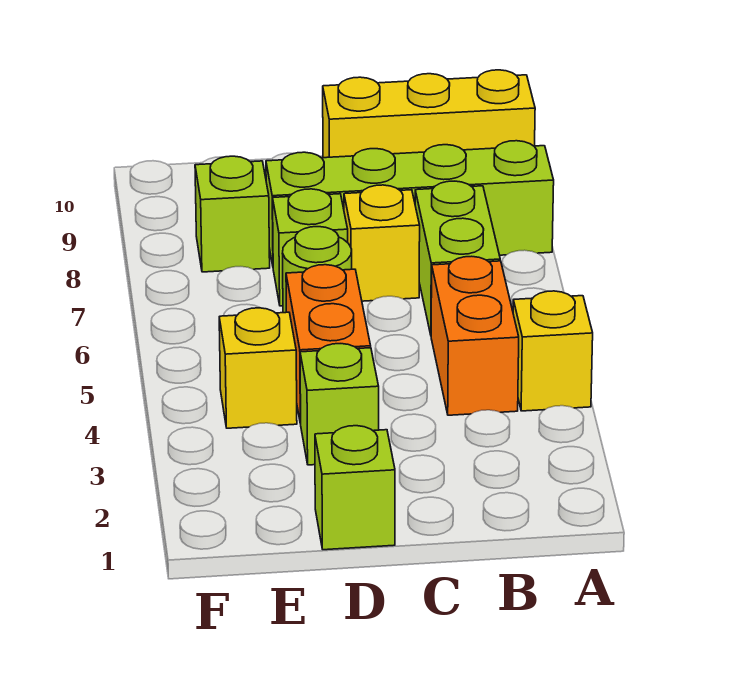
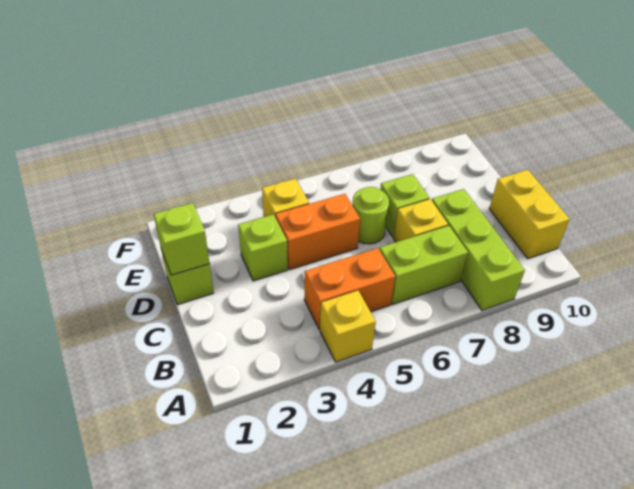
lime brick A8:D8 level 1 -> lime brick A8:C8 level 1
yellow brick A10:C10 level 1 -> yellow brick B10:C10 level 1
lime brick E8 level 1 -> lime brick D1 level 2

